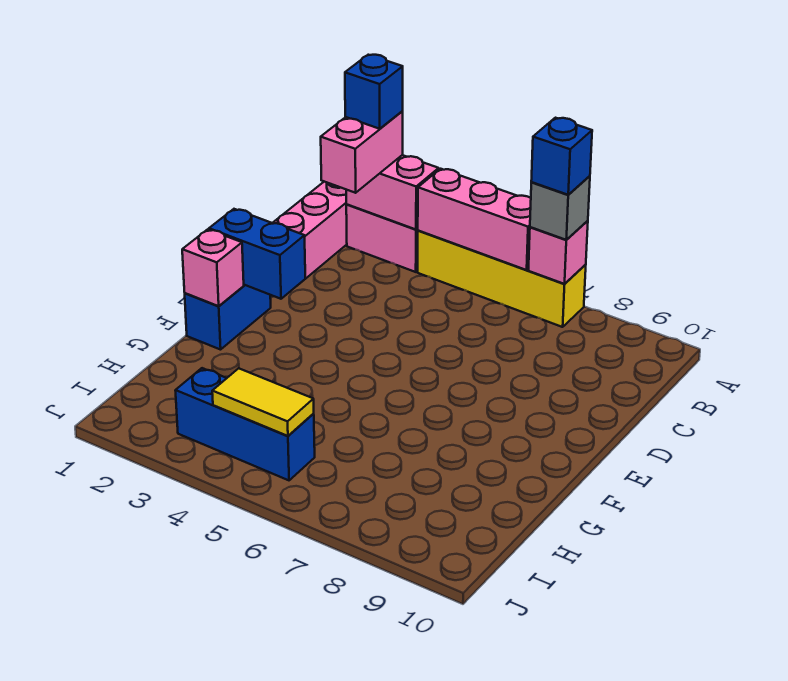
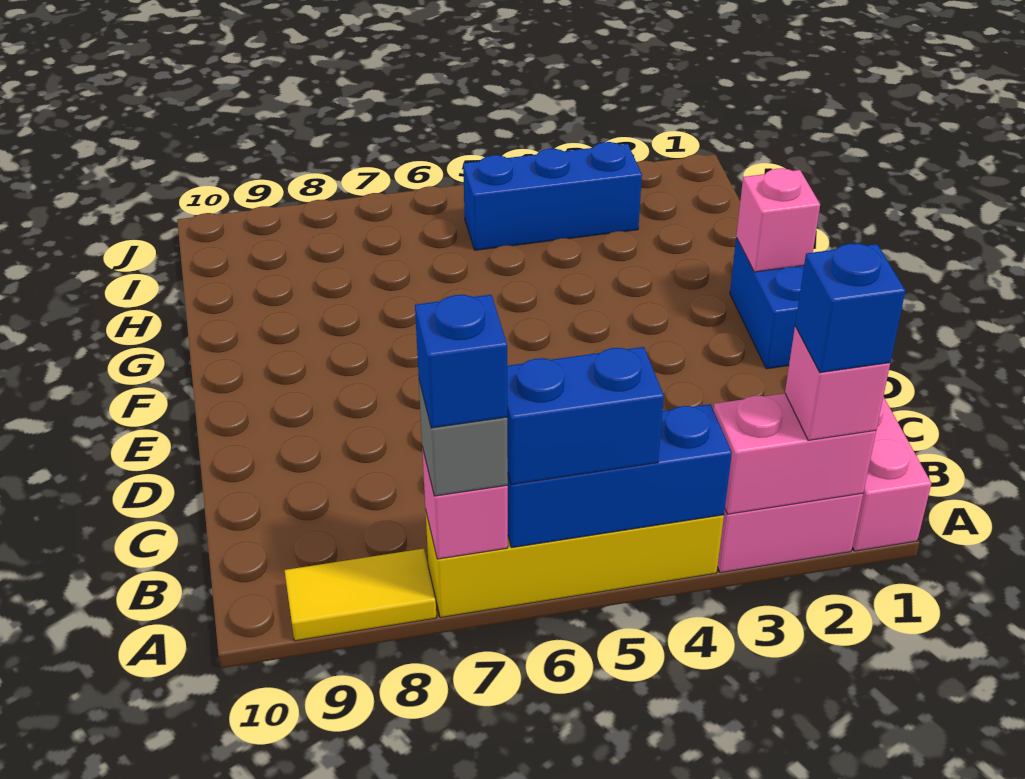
pink brick A2:B2 level 3 -> pink brick A2 level 3
pink brick A4:A6 level 2 -> blue brick A4:A6 level 2
blue brick E1:E2 level 2 -> blue brick A5:A6 level 3
yellow tile I4:I5 level 2 -> yellow tile A8:A9 level 1

